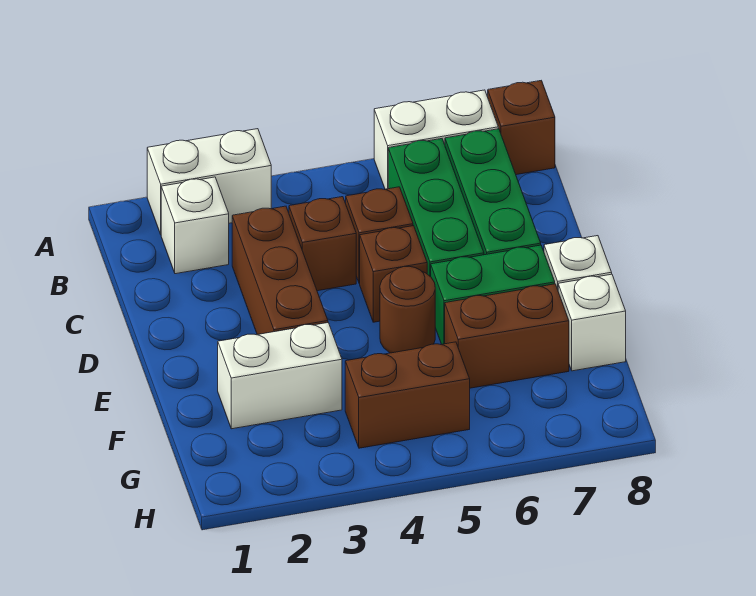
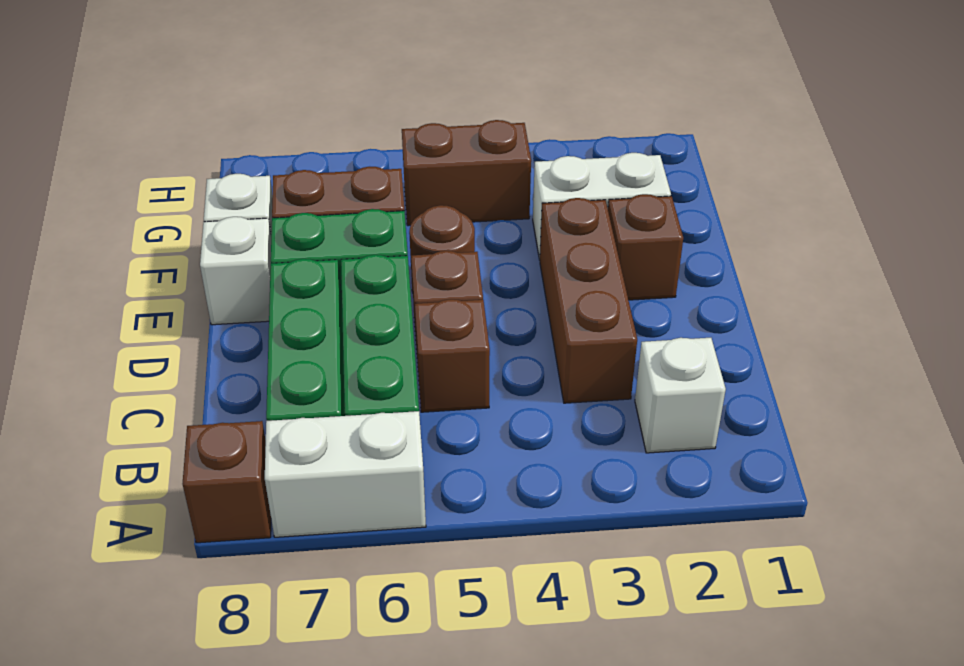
white brick A2:A3 level 1 -> none
brown brick C4 level 1 -> brown brick E2 level 1

